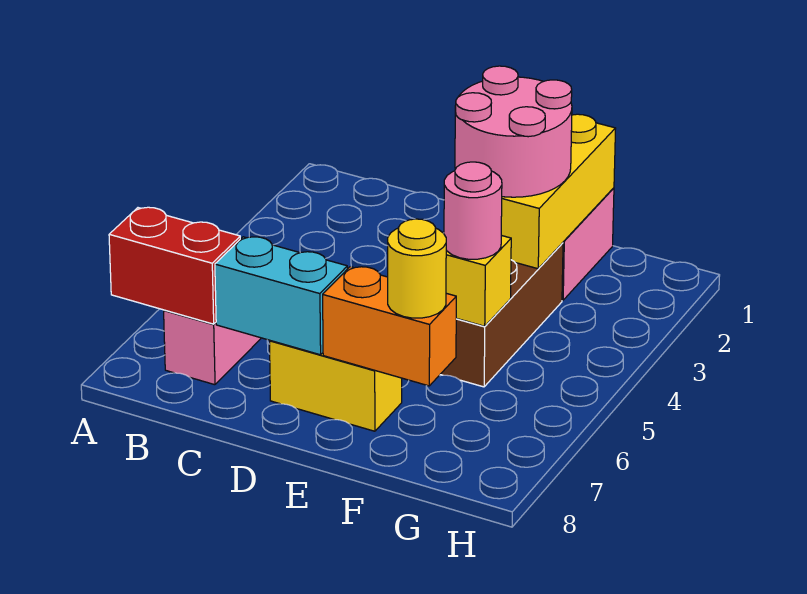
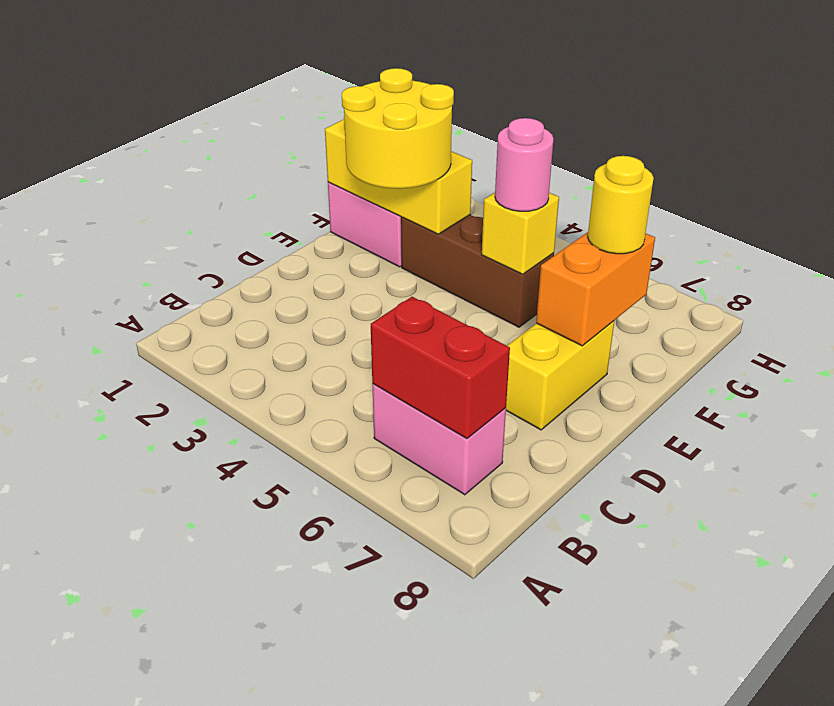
red brick A7:B7 level 2 -> red brick B6:B7 level 2
cyan brick C7:D7 level 2 -> none
pink round brick E2:F3 level 3 -> yellow round brick E2:F3 level 3

